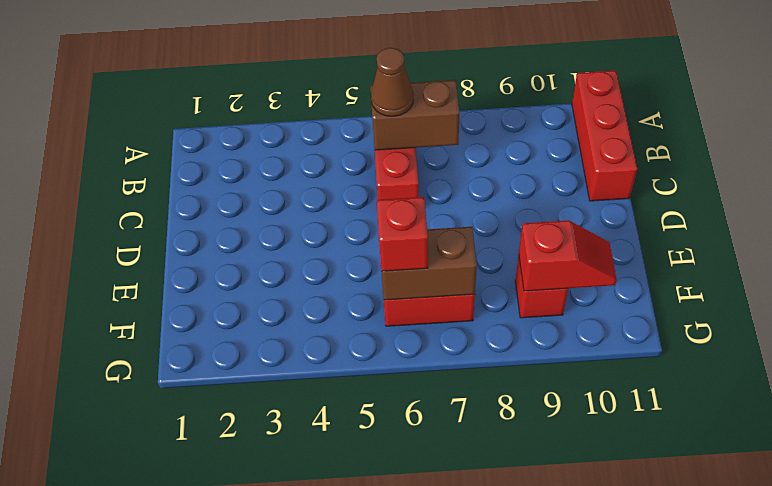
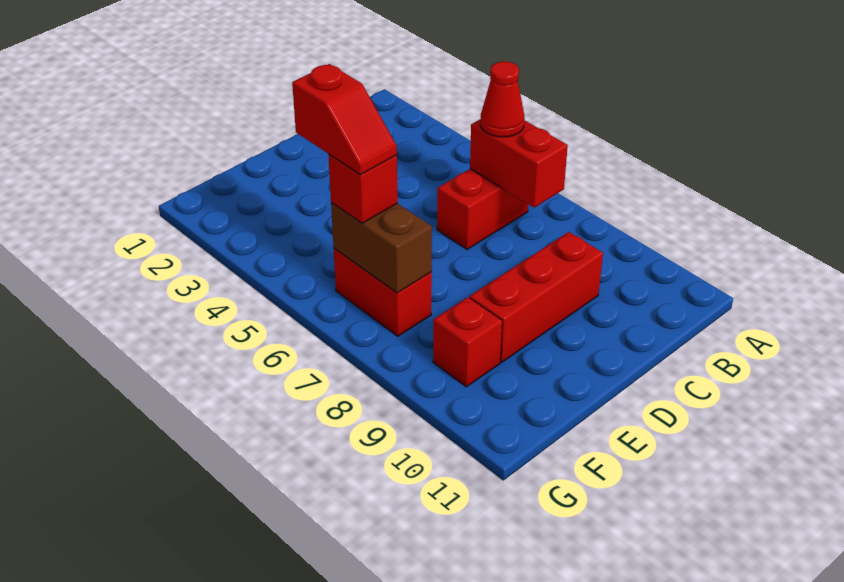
red brick A11:C11 level 1 -> red brick C9:E9 level 1
brown brick B6:B7 level 2 -> red brick B6:B7 level 2
brown cone B6 level 3 -> red cone B6 level 3
red slope F9:F10 level 2 top 9 -> red slope F5:F6 level 4 top 5

